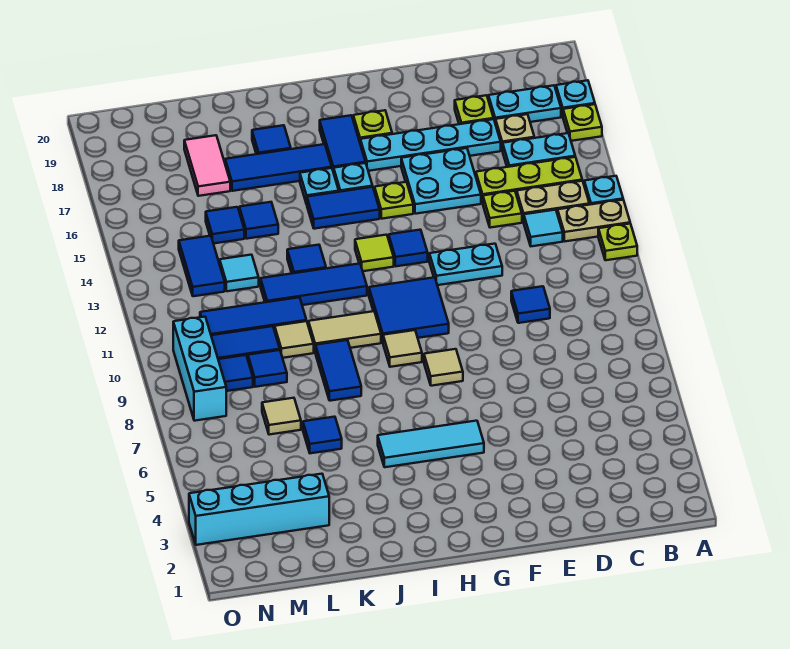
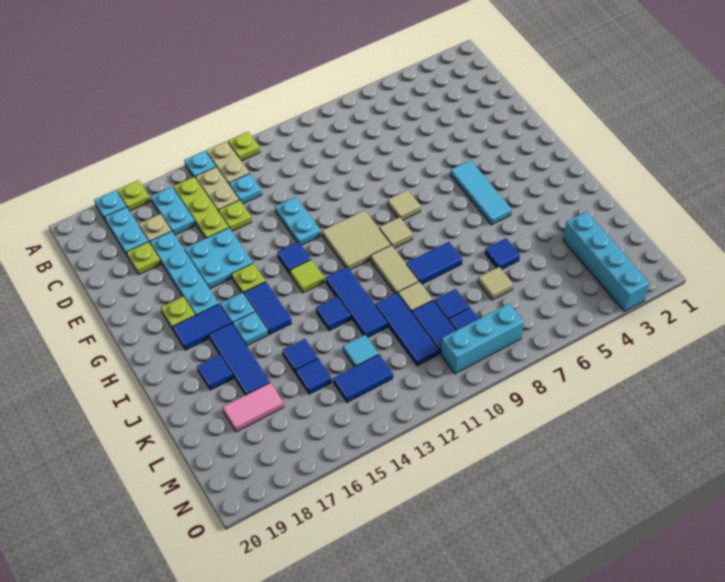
cyan tile C13 level 1 -> cyan plate C13 level 1
blue tile D10 level 1 -> none
blue tile G10:H11 level 1 -> tan tile G10:H11 level 1

